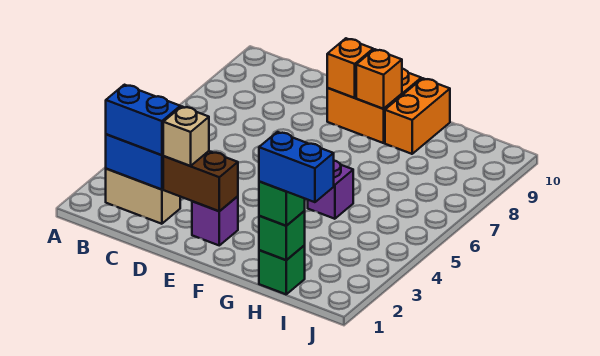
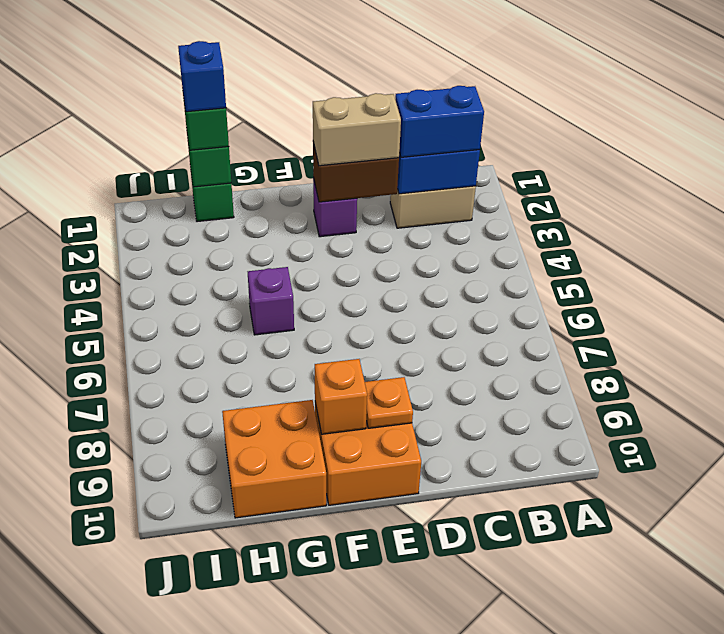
tan brick D2 level 3 -> tan brick D2:E2 level 3
orange brick E9 level 2 -> orange plate E9 level 2
orange brick G9:G10 level 1 -> orange brick G9:H10 level 1
blue brick H1:I1 level 4 -> blue brick H1 level 4

